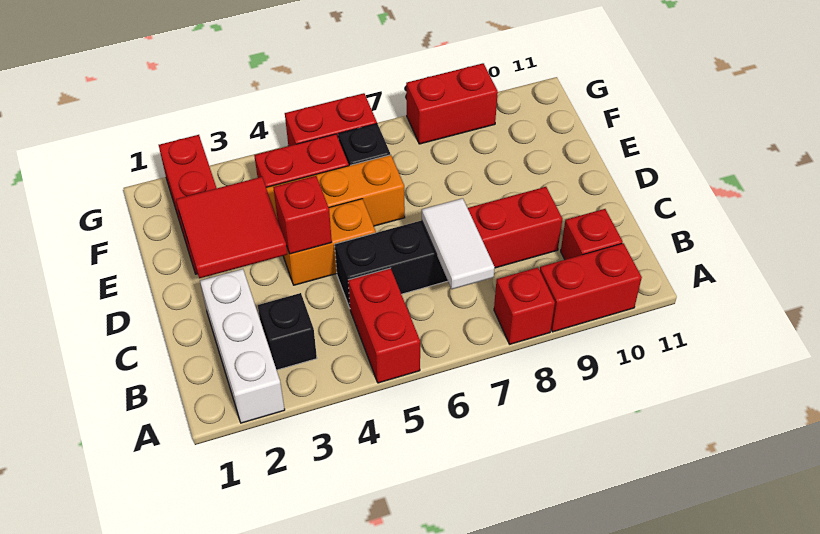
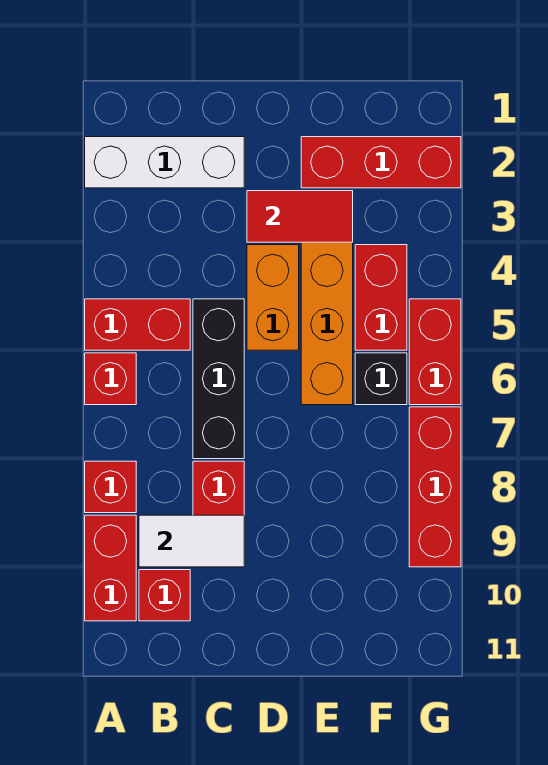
black brick B3 level 1 -> none
white tile B7:C7 level 2 -> white tile B9:C9 level 2
red tile D2:E3 level 2 -> red tile D3:E3 level 2
red brick D4 level 2 -> red brick A6 level 1
red brick G8:G9 level 1 -> red brick G7:G9 level 1

